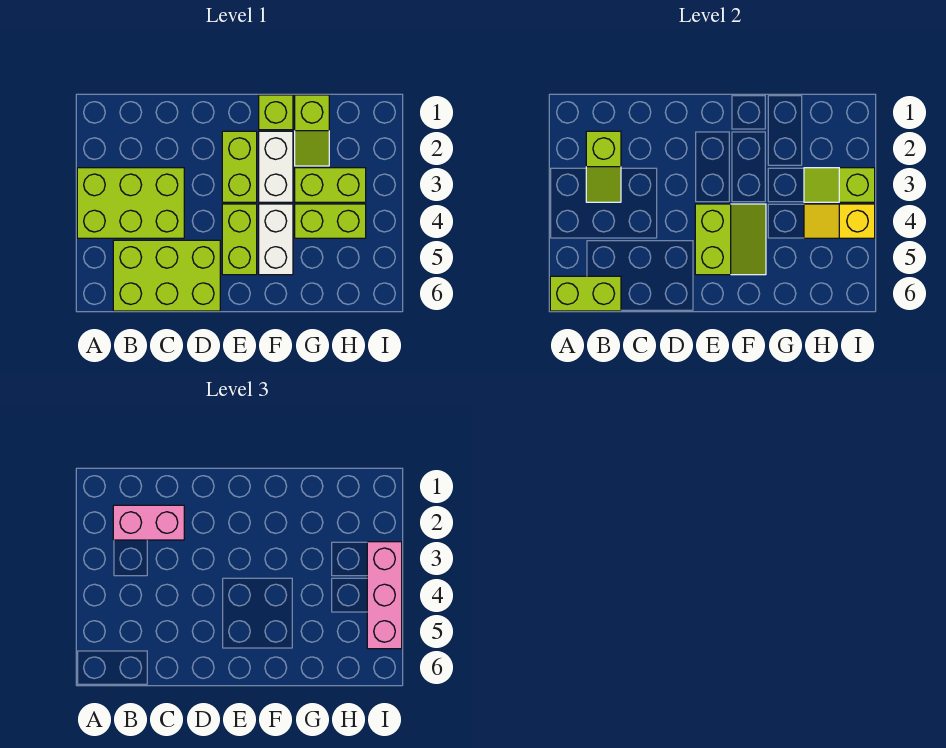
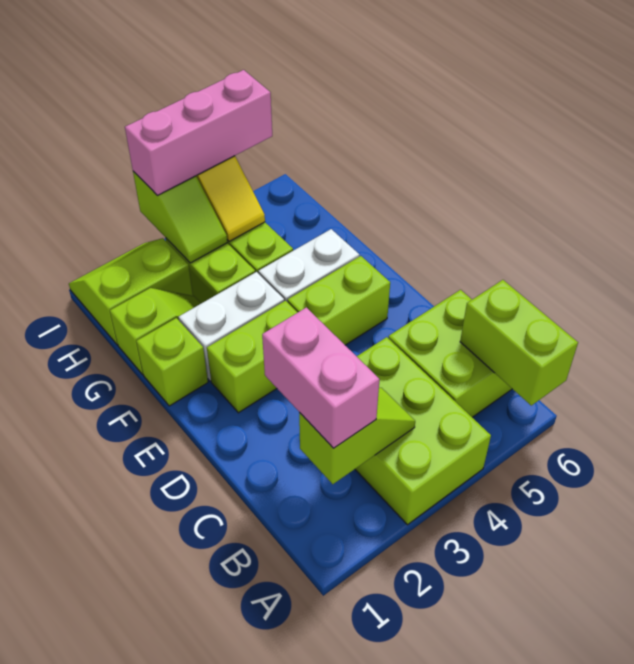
lime brick B5:D6 level 1 -> lime brick B5:C6 level 1
lime slope E4:F5 level 2 top E -> lime slope H1:I2 level 1 top H

